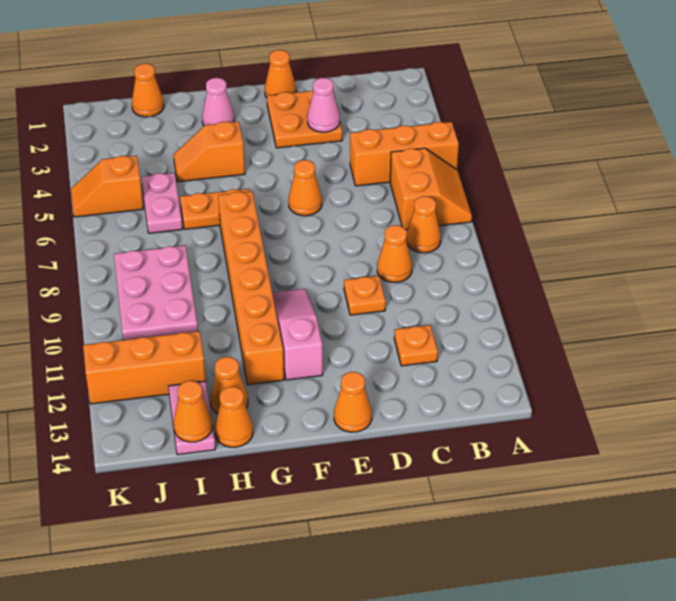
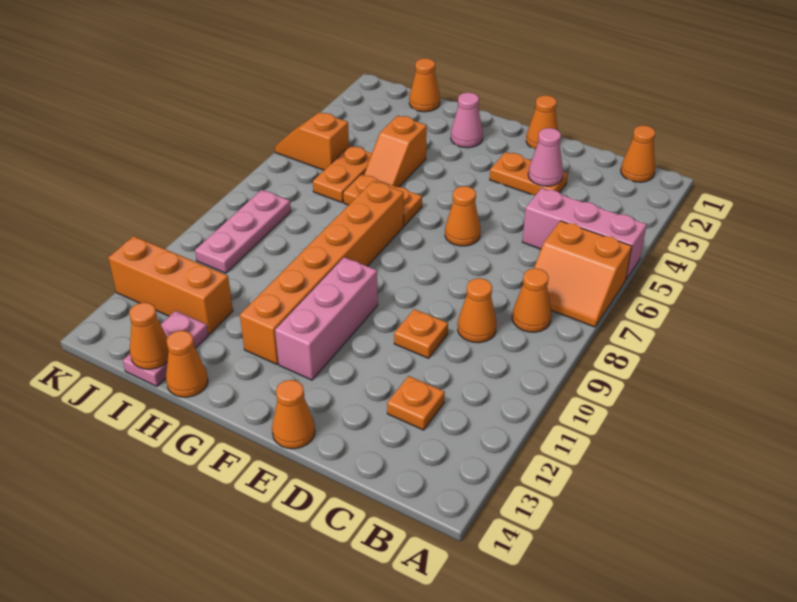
orange brick A5:C5 level 1 -> pink brick A5:C5 level 1
orange slope A6:B7 level 1 top B -> orange slope A6:B7 level 1 top 6
orange plate D2:E3 level 1 -> orange plate D3:E3 level 1
pink slope F10:F12 level 1 top 12 -> pink brick F10:F12 level 1
orange slope G4:H4 level 1 top G -> orange slope H4:H5 level 1 top 4
orange cone H13 level 1 -> orange cone B1 level 1
pink plate I5:I6 level 1 -> orange plate I5:I6 level 1
pink plate I8:J10 level 1 -> pink plate J8:J10 level 1

